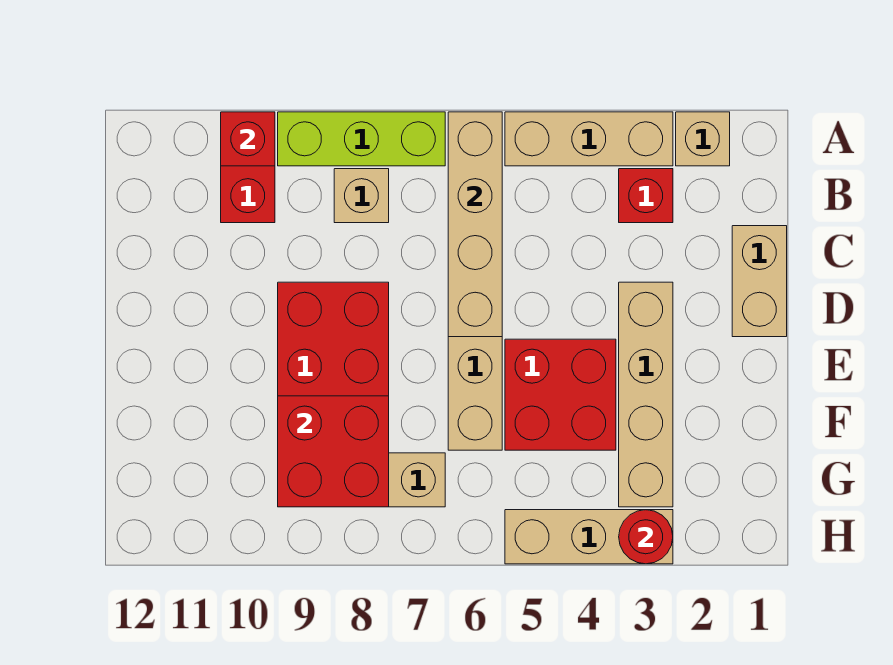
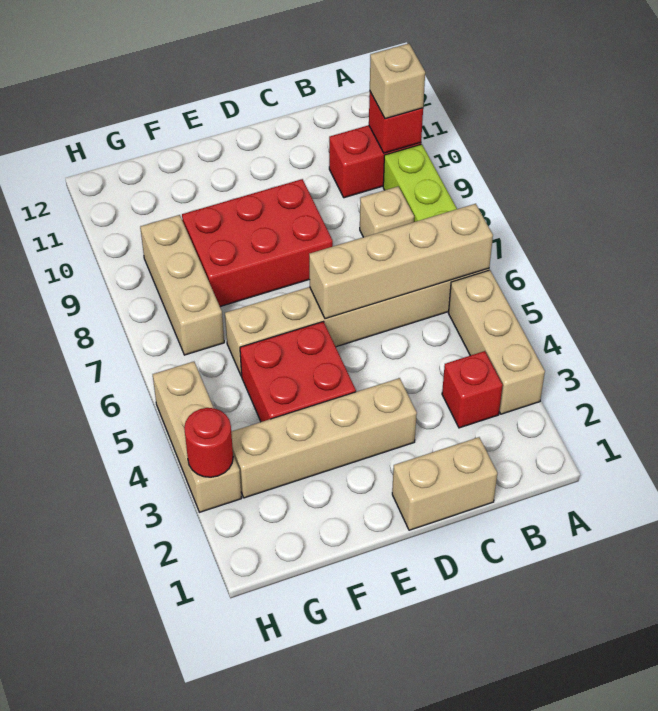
tan brick A2 level 1 -> tan brick A10 level 3
red brick F8:G9 level 2 -> none

